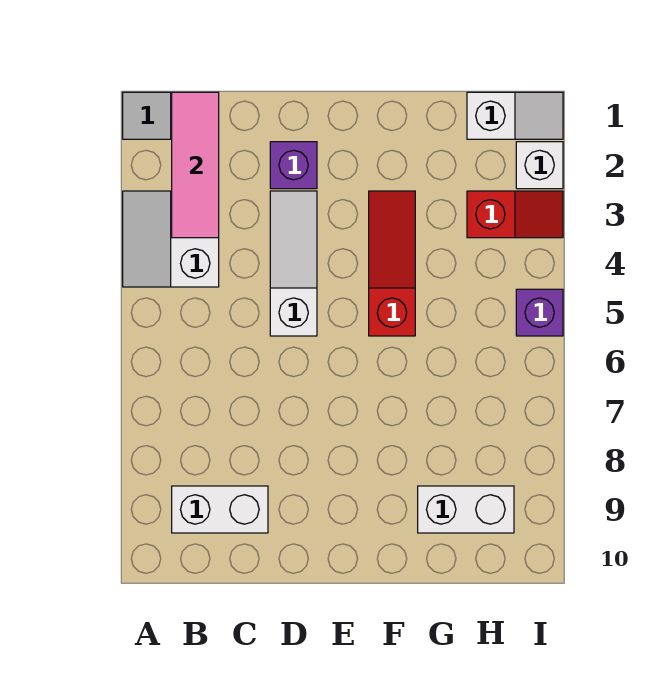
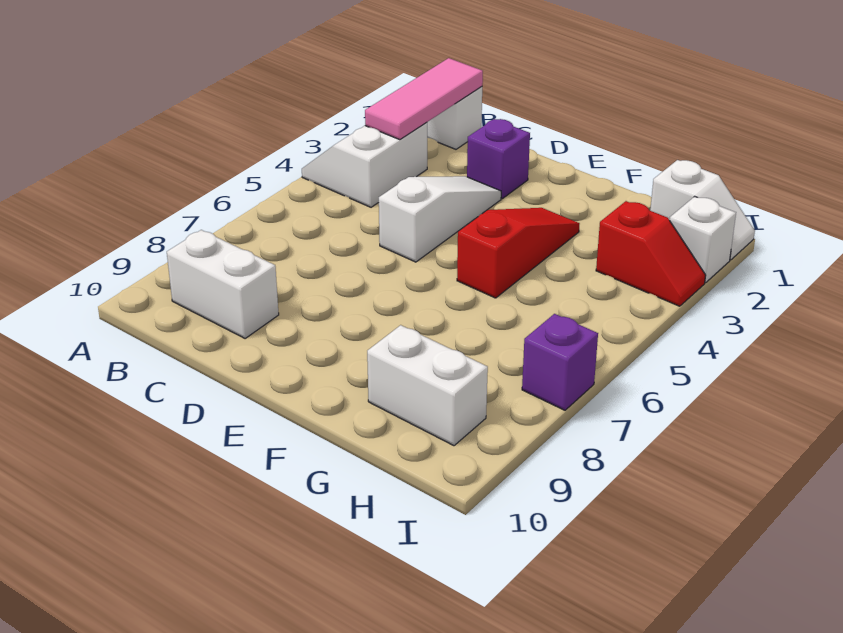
purple brick I5 level 1 -> purple brick I7 level 1

